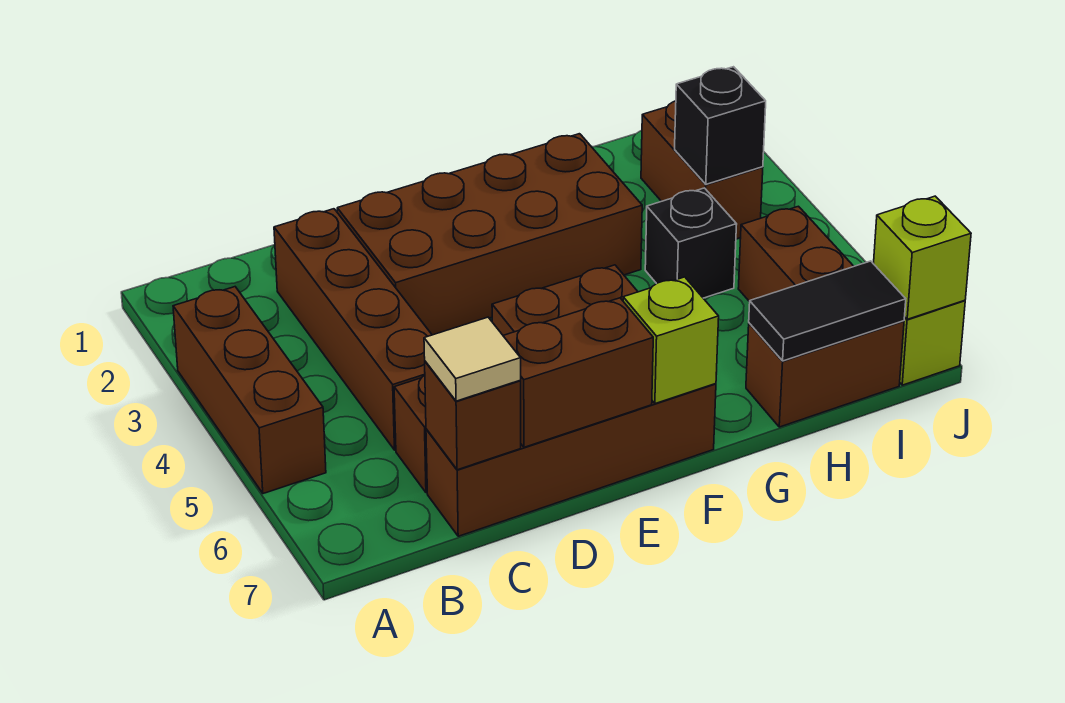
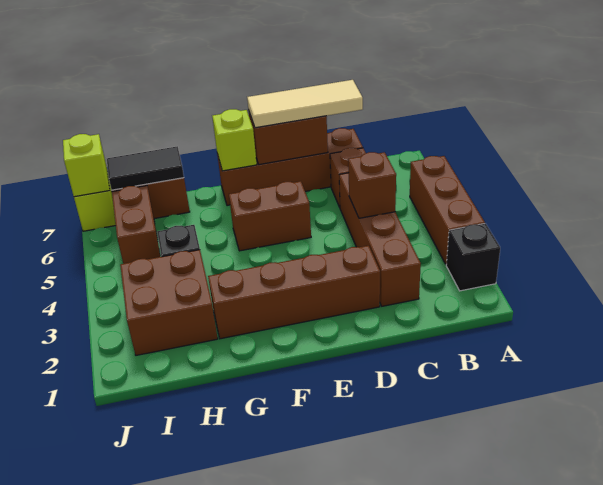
brown brick C7 level 2 -> brown brick C4 level 2
tan tile C7 level 3 -> tan tile C7:E7 level 3
brown brick D2:G3 level 1 -> brown brick D2:G2 level 1
brown brick I2:I3 level 1 -> brown brick H2:I3 level 1
black brick I3 level 2 -> black brick A2 level 1

